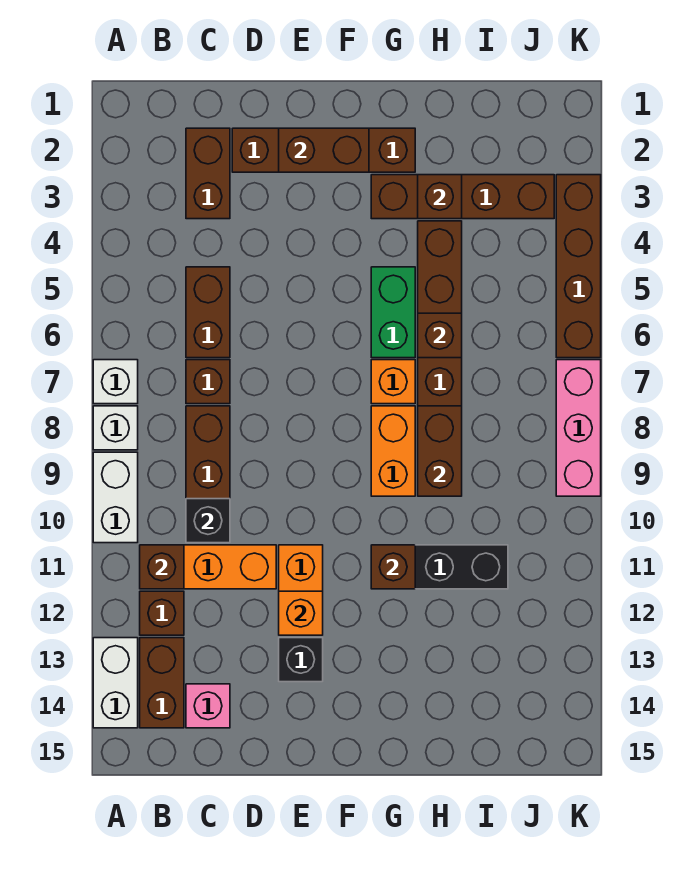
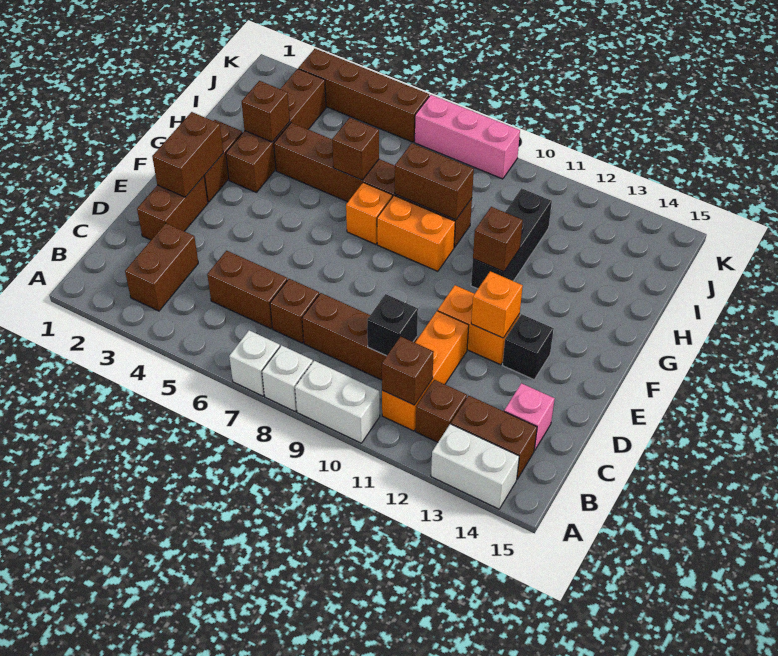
brown brick C2:C3 level 1 -> brown brick B3:C3 level 1
green brick G5:G6 level 1 -> none

